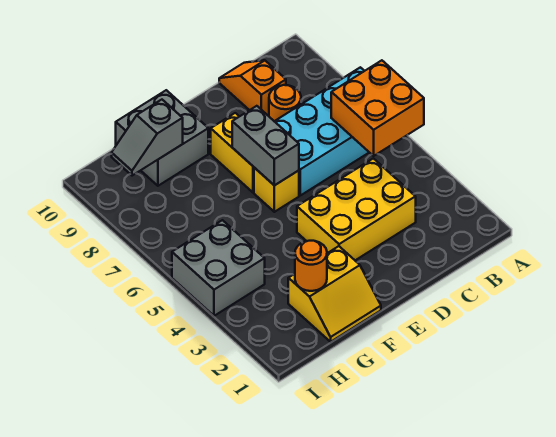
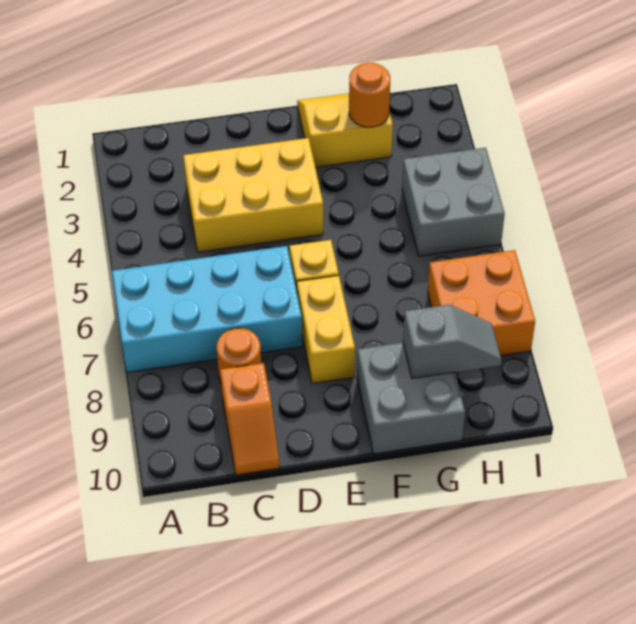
orange brick A5:B6 level 2 -> orange brick H7:I8 level 1
grey brick E6:E7 level 2 -> none

